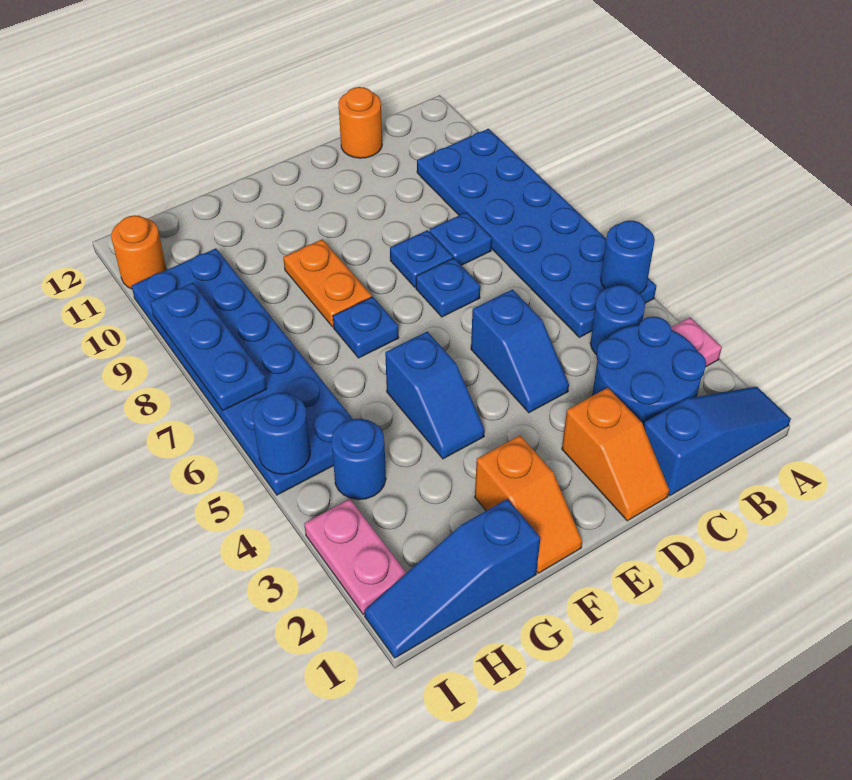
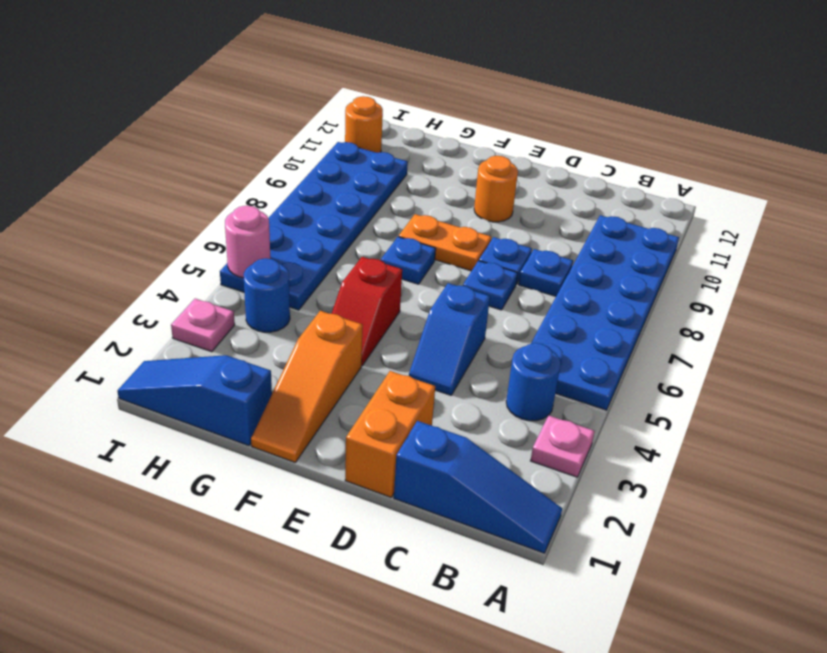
blue round brick A5 level 2 -> none
blue round brick B2:C3 level 1 -> none
orange round brick C12 level 1 -> orange round brick E10 level 1
orange slope D1:D2 level 1 top 2 -> orange brick D1:D2 level 1
orange slope F1:F2 level 1 top 2 -> orange slope F1:F3 level 1 top 3
blue slope F4:F5 level 1 top 5 -> red slope F4:F5 level 1 top 5
orange plate F8:F9 level 1 -> orange plate E8:F8 level 1
pink plate I2:I3 level 1 -> pink plate I3 level 1
blue round brick I5 level 2 -> pink round brick I5 level 2
blue plate I7:I9 level 2 -> none

